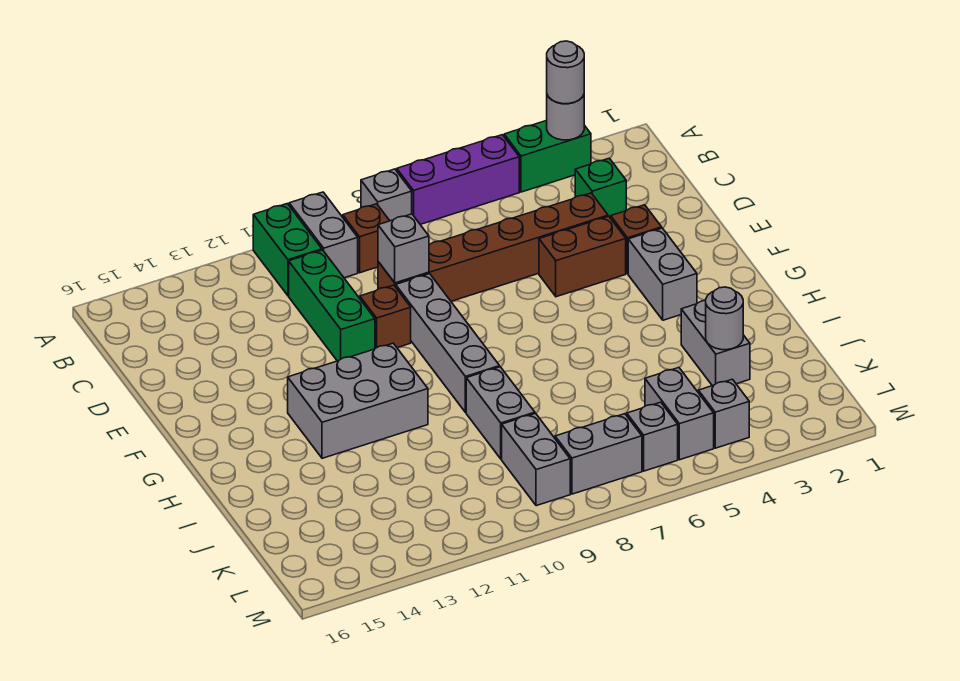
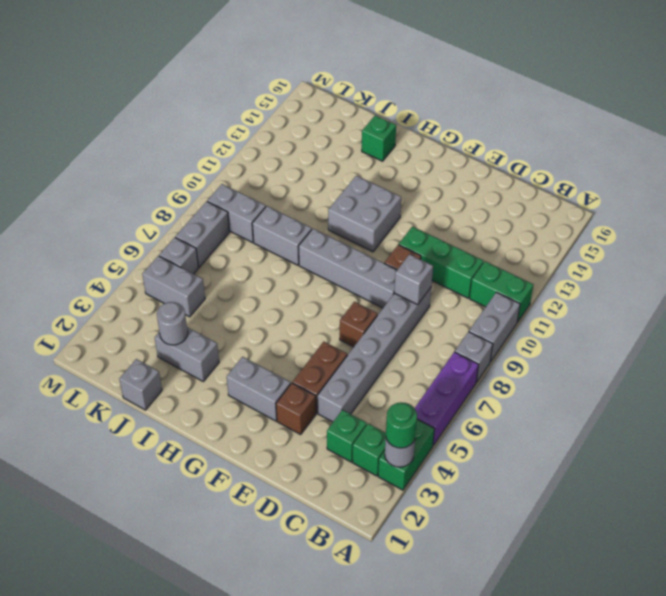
grey round brick A3 level 3 -> green round brick A3 level 3
grey brick A10:B10 level 1 -> grey brick A9:A10 level 1
none -> green brick B3 level 1
brown brick B9 level 1 -> brown brick E7 level 1
brown brick D4:D9 level 1 -> grey brick D4:D9 level 1
grey brick G11:H13 level 1 -> grey brick G11:H12 level 1
none -> green brick I15 level 1
grey brick L4 level 1 -> grey brick J1 level 1

